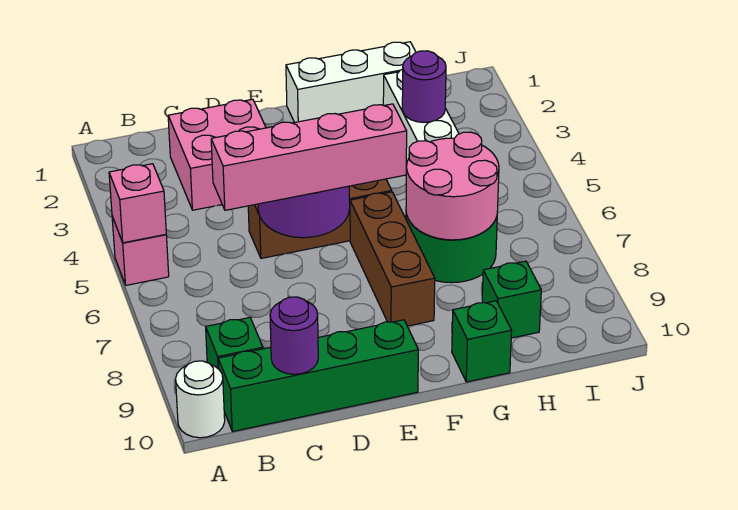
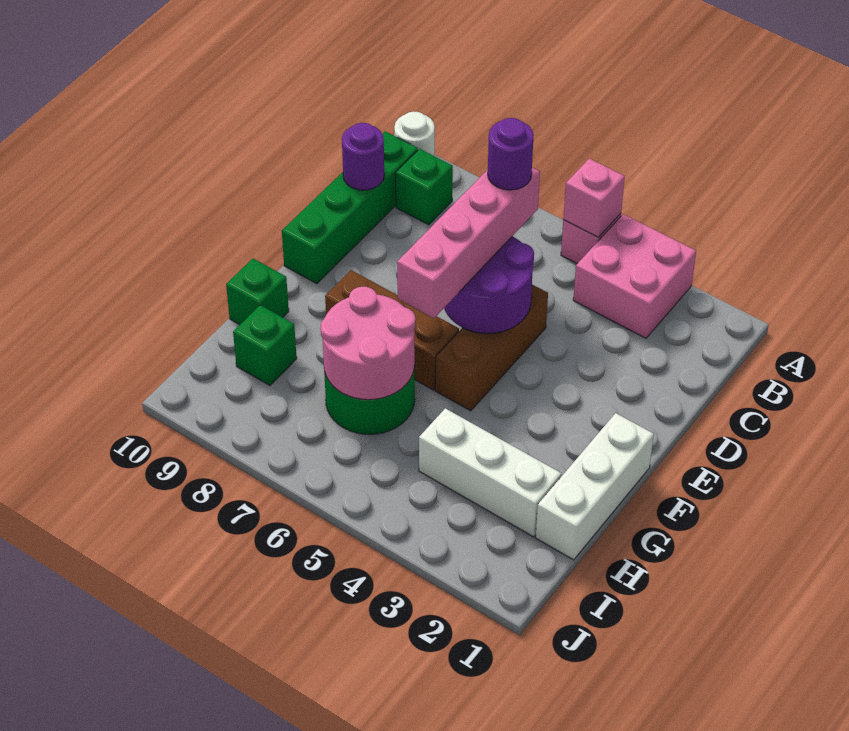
pink brick C2:D3 level 1 -> pink brick A3:B4 level 1
purple round brick H3 level 2 -> purple round brick C6 level 4

